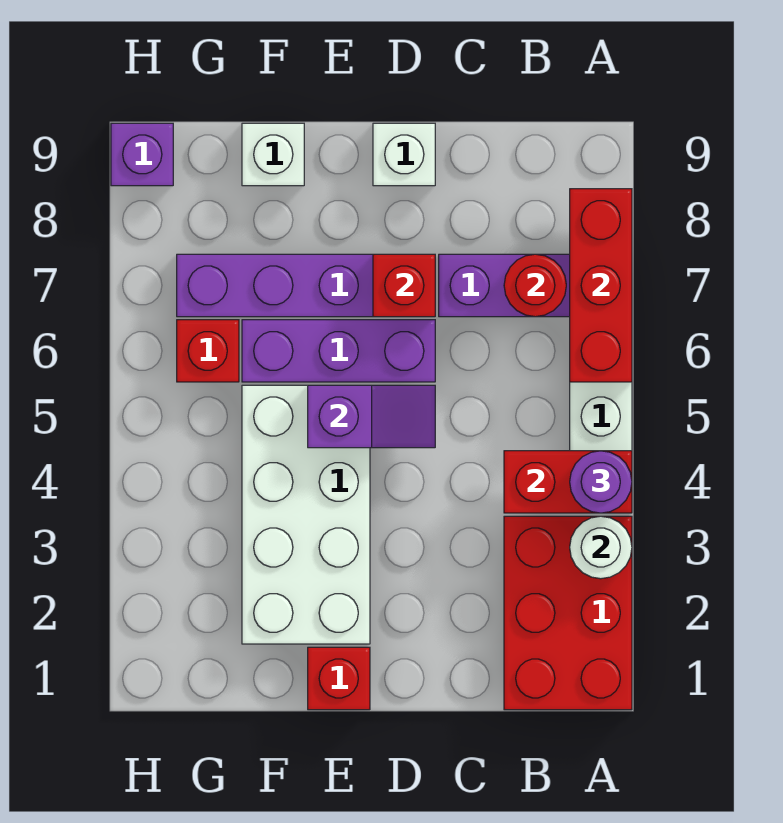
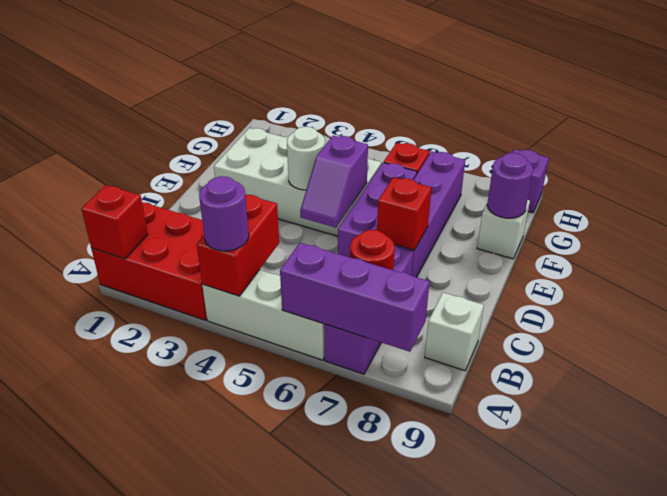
white round brick A3 level 2 -> white round brick E4 level 2
red brick A6:A8 level 2 -> purple brick A6:A8 level 2
white brick D9 level 1 -> white brick B9 level 1
red brick E1 level 1 -> red brick A1 level 2
none -> purple round brick F9 level 2

